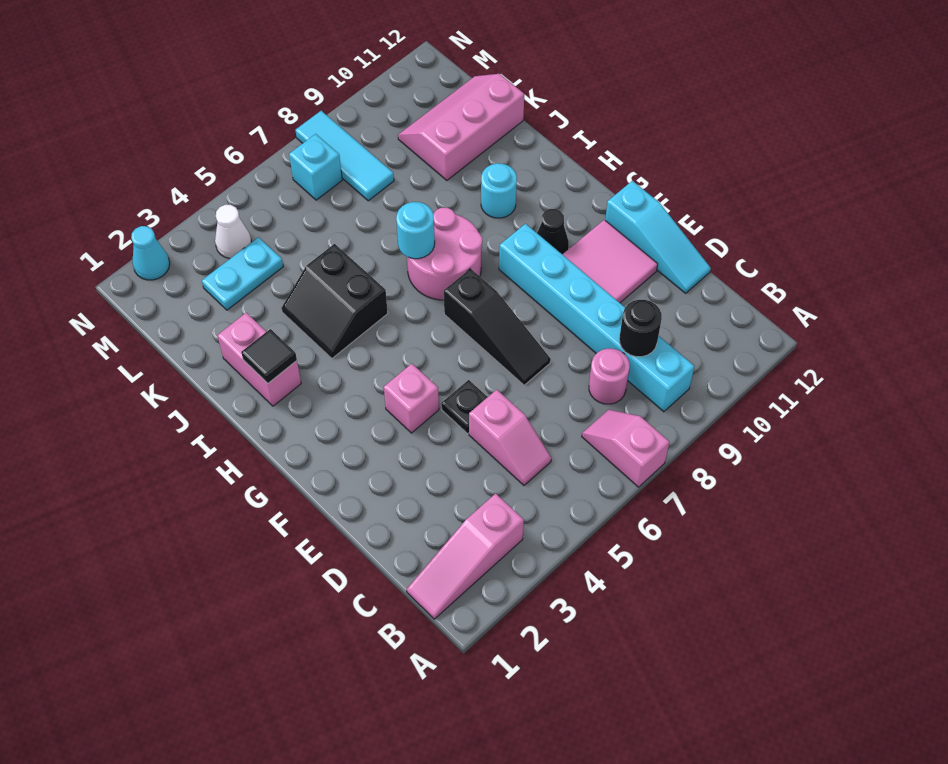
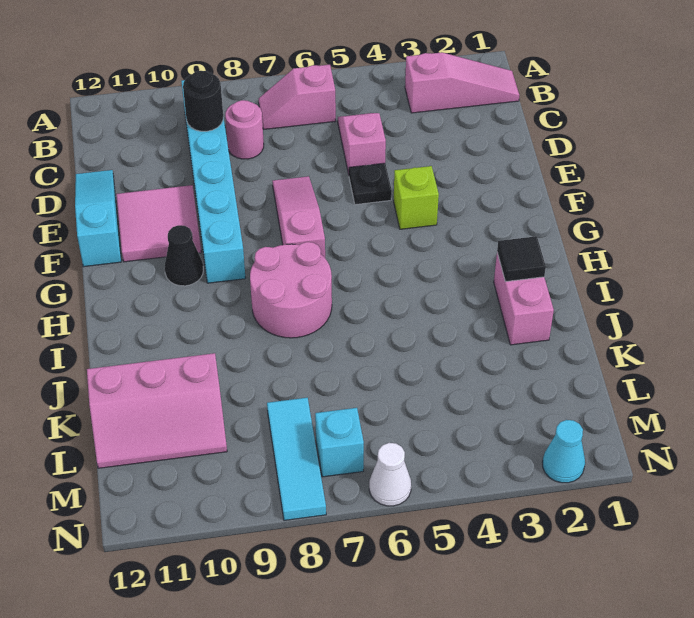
pink slope A7:B7 level 1 top A -> pink slope B6:B7 level 1 top 6
black slope E7:G7 level 1 top G -> pink slope E7:G7 level 1 top G
pink brick F4 level 1 -> lime brick F4 level 1
black slope I4:J5 level 1 top 5 -> none
cyan round brick I7 level 2 -> none
cyan round brick I10 level 1 -> none
cyan plate L3:L4 level 1 -> none
white cone M4 level 1 -> white cone N6 level 1

